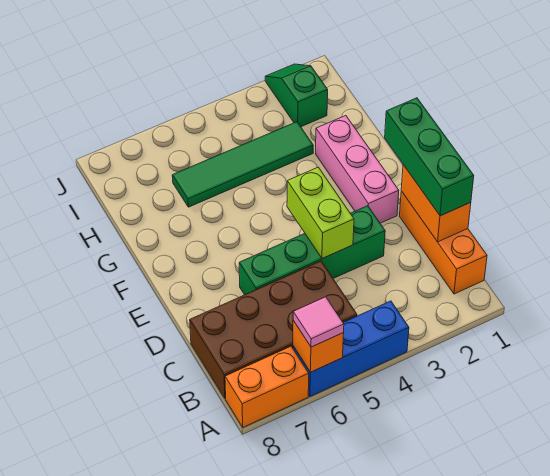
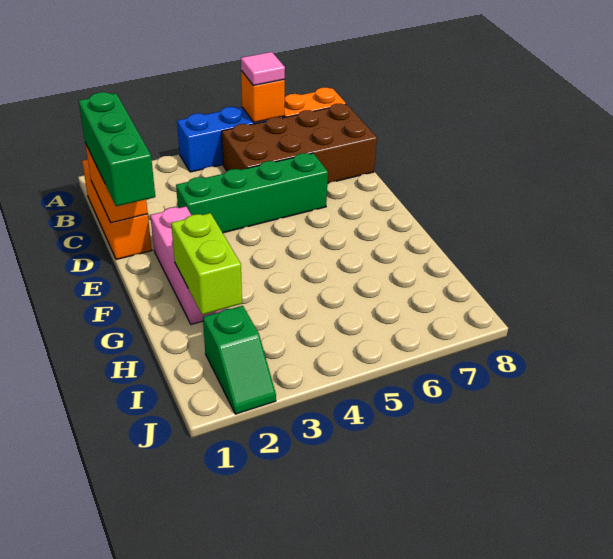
lime brick D4:E4 level 2 -> lime brick G2:H2 level 2
green tile H3:H6 level 1 -> none

